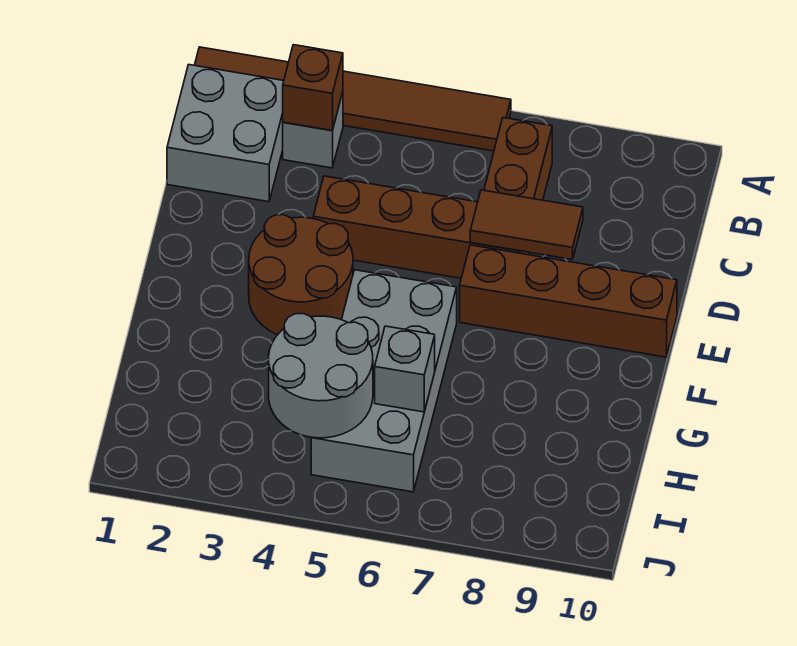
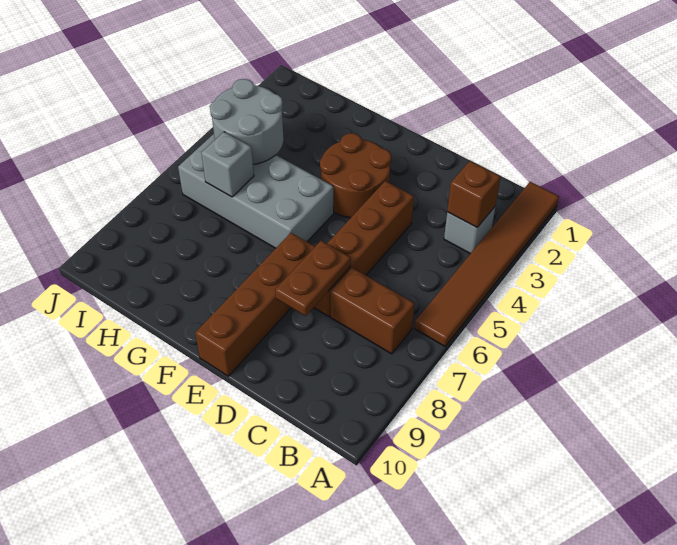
grey brick B1:C2 level 1 -> none
brown tile D7:D8 level 2 -> brown plate D7:D8 level 2

